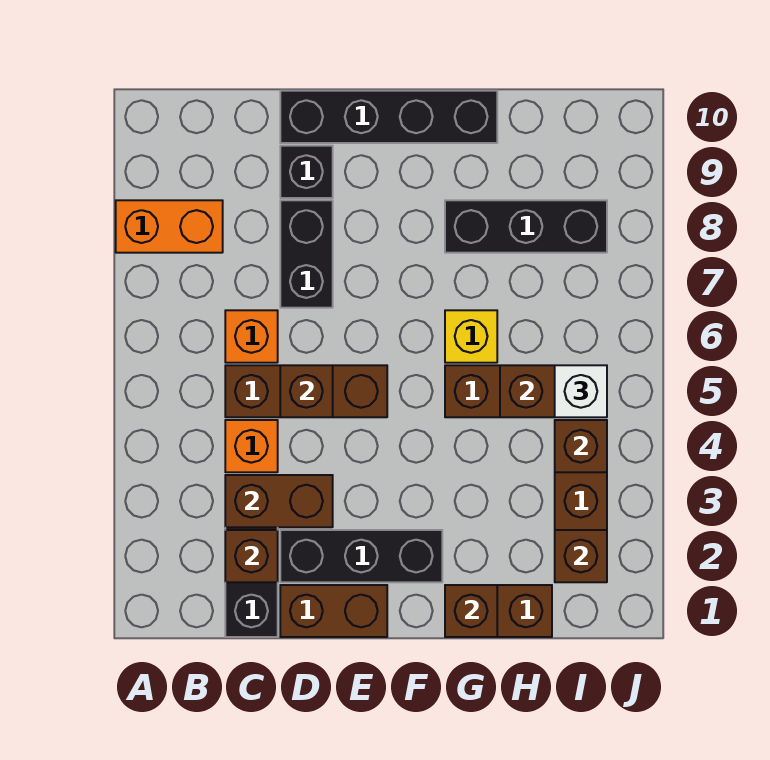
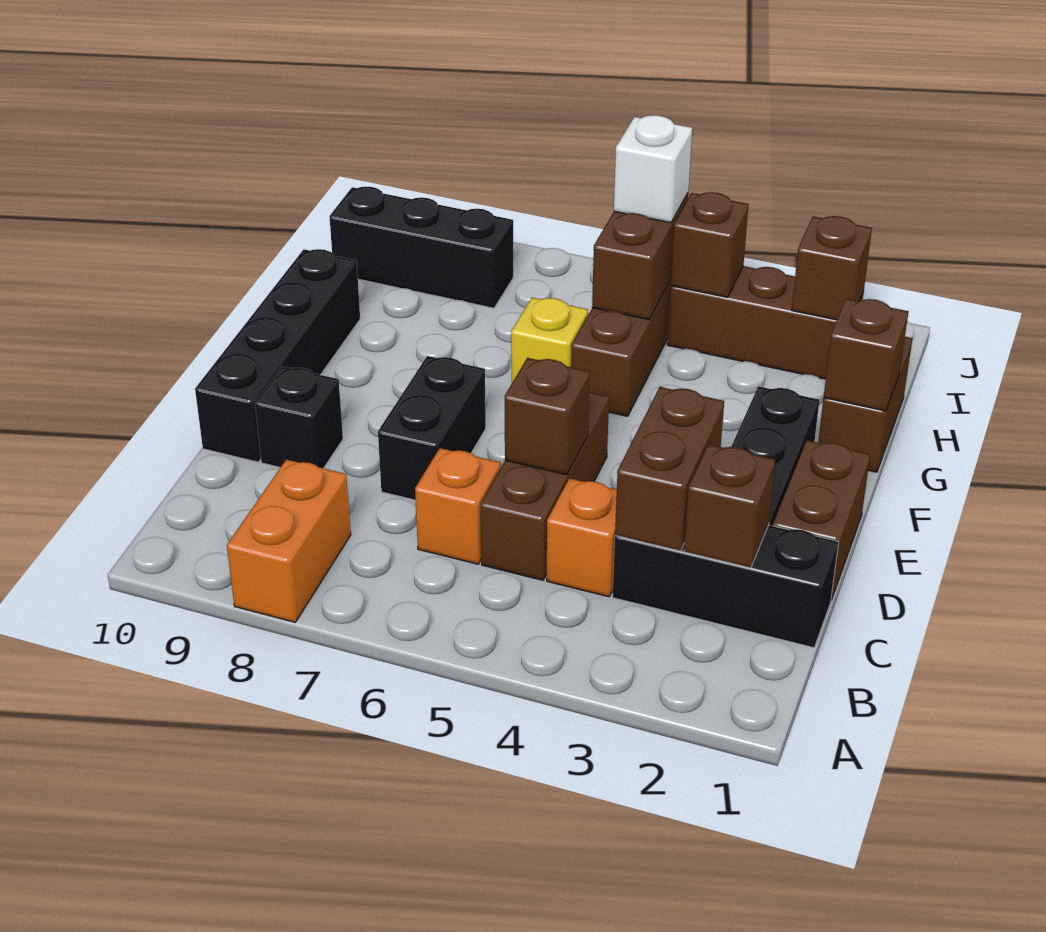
black brick D7:D8 level 1 -> black brick D7:E7 level 1
black brick G8:I8 level 1 -> black brick I8:I10 level 1

